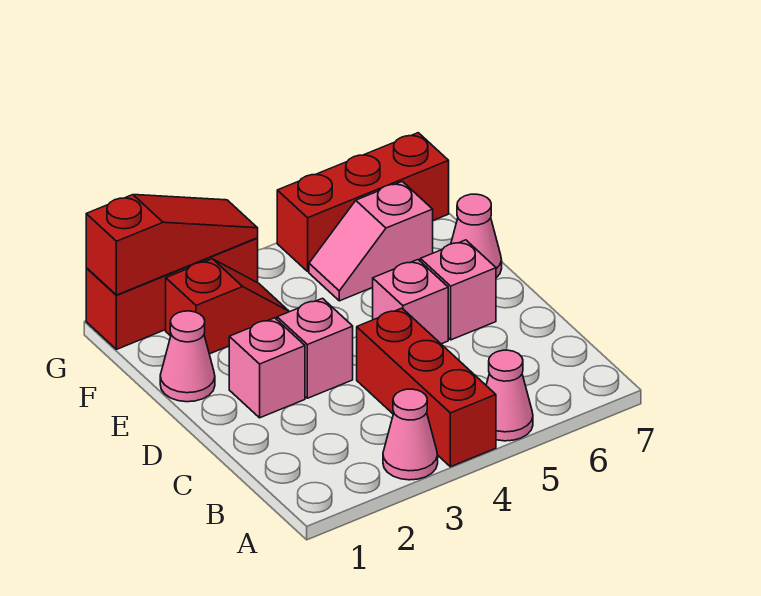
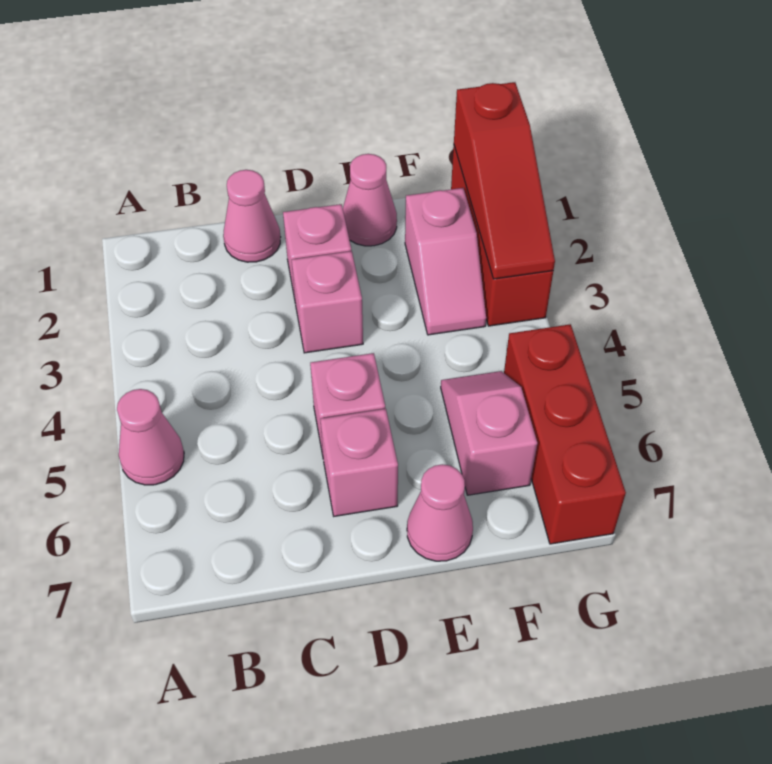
pink cone A3 level 1 -> pink cone C1 level 1
red brick A4:C4 level 1 -> none
red slope F2:F3 level 1 top 2 -> pink slope F2:F3 level 1 top 2

